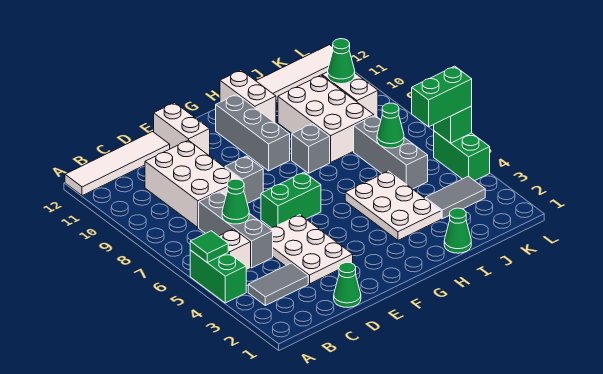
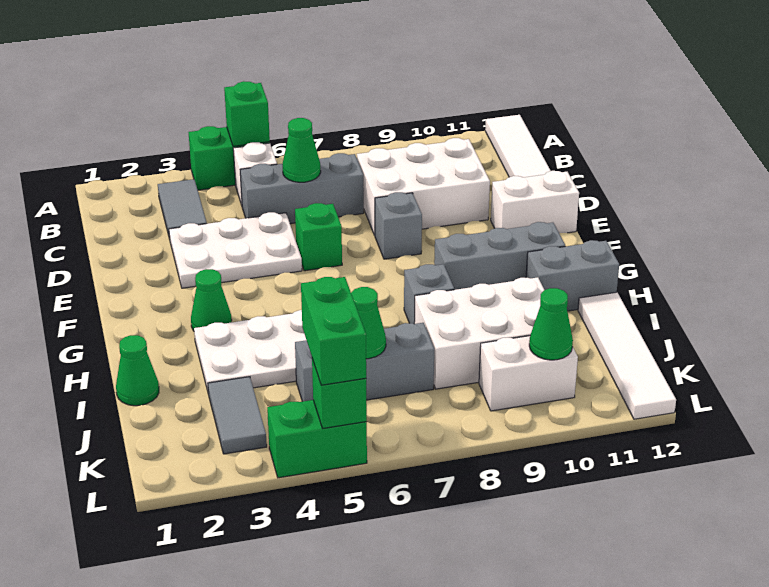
green tile A5 level 2 -> green brick A5 level 2
green cone D1 level 1 -> green cone G3 level 1
green brick E6:F6 level 1 -> green brick E6 level 1
white brick H11:H12 level 1 -> grey brick H11:H12 level 1

